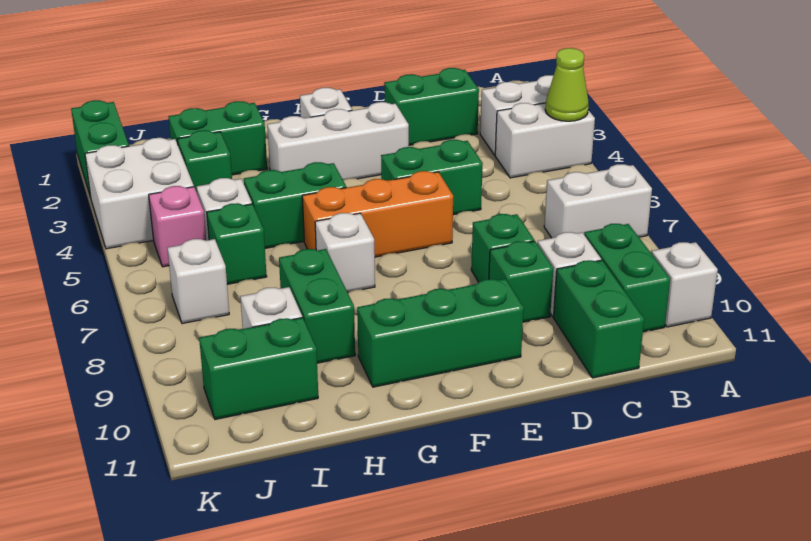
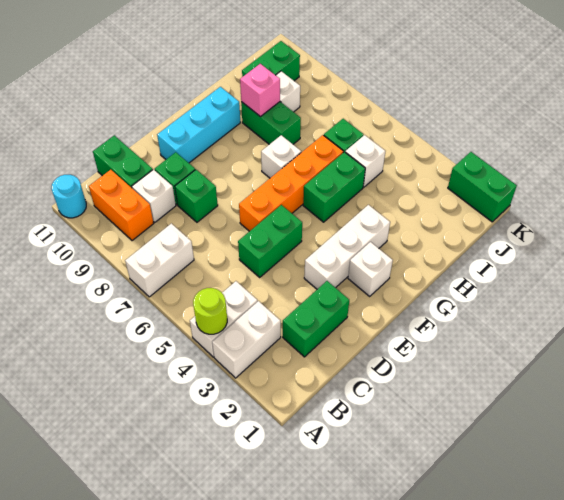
lime cone A4 level 2 -> lime round brick A4 level 2
white brick A10 level 1 -> none
none -> cyan round brick A11 level 1
green brick B9:B10 level 1 -> orange brick B9:B10 level 1
orange brick E6:G6 level 1 -> orange brick E6:H6 level 1
green brick E10:G10 level 1 -> cyan brick E10:G10 level 1
green brick H2:I2 level 1 -> none
green brick I3 level 1 -> none
white brick J3:K4 level 1 -> none
pink brick J5 level 1 -> pink brick H9 level 2
white brick J7 level 1 -> none

